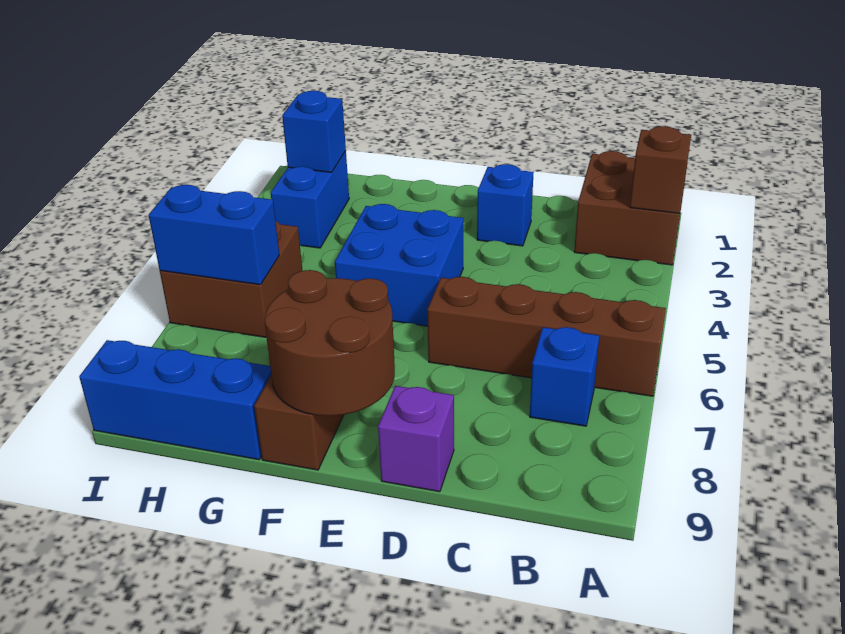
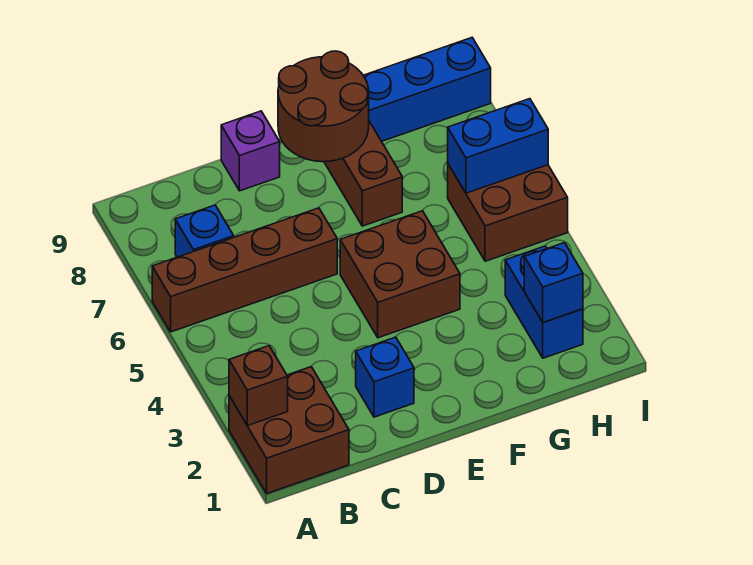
blue brick E4:F5 level 1 -> brown brick E4:F5 level 1

